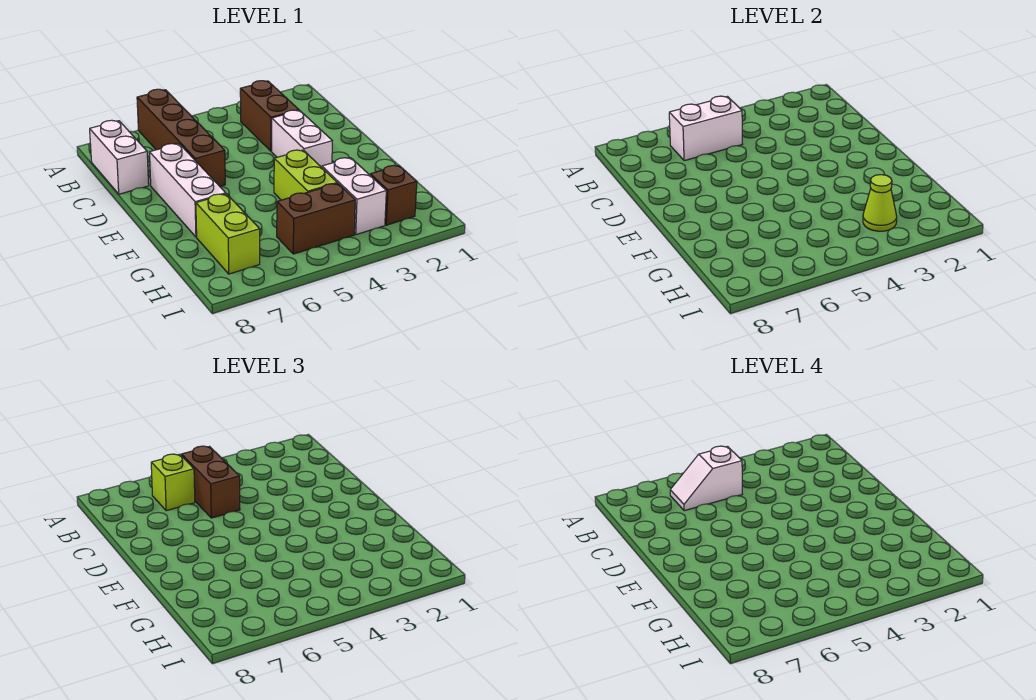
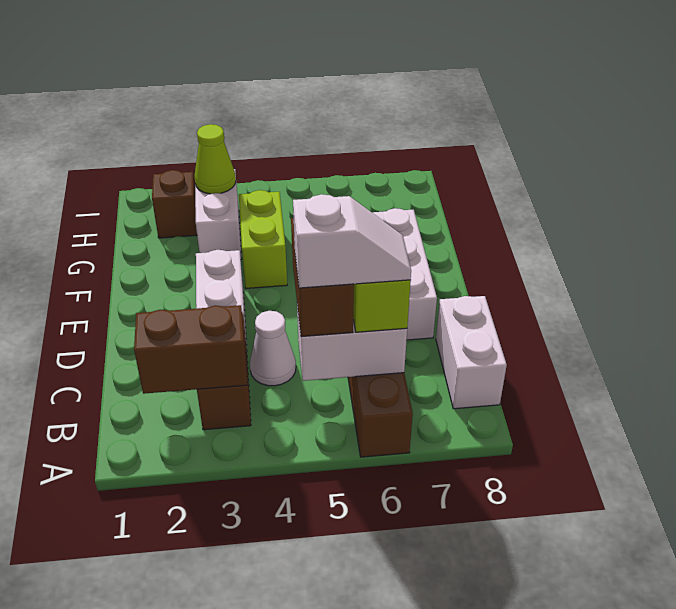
none -> white cone C4 level 1
lime brick G7:H7 level 1 -> none
brown brick H4:H5 level 1 -> brown brick B2:B3 level 2

